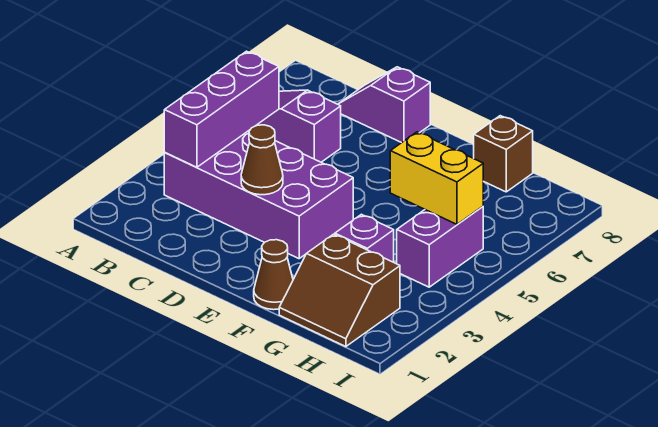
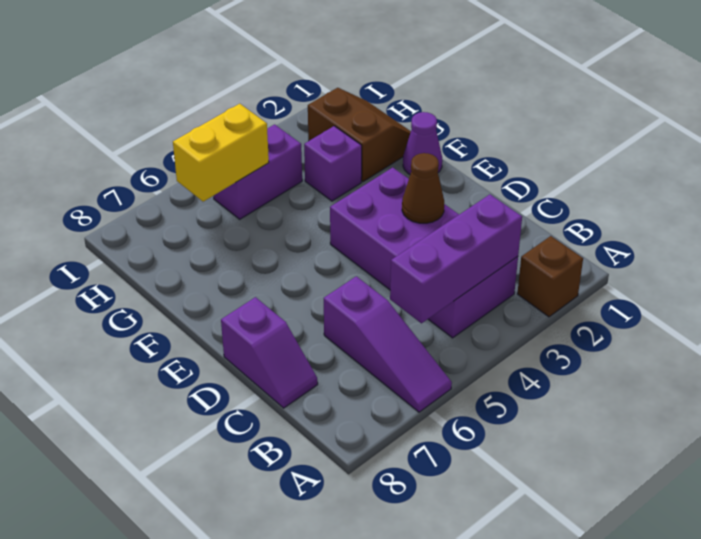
brown cone F1 level 1 -> purple cone F1 level 1
yellow brick G5:H5 level 2 -> yellow brick H5:H6 level 2
brown brick G8 level 1 -> brown brick A2 level 1

